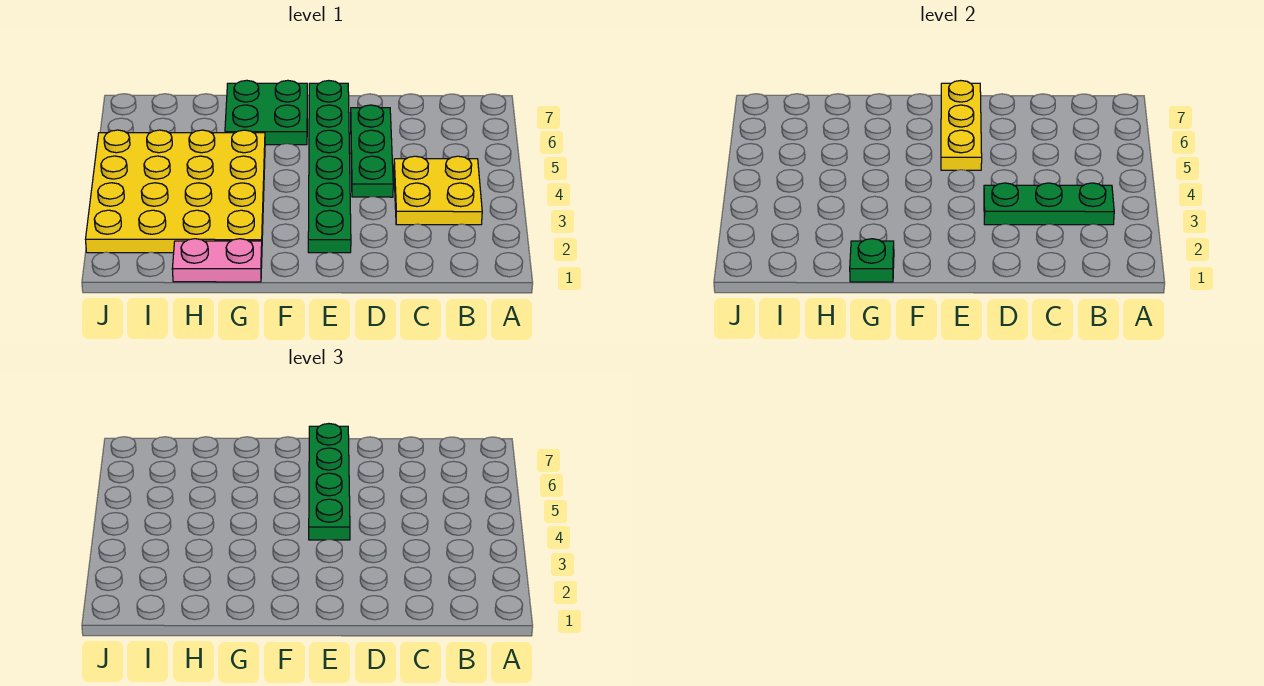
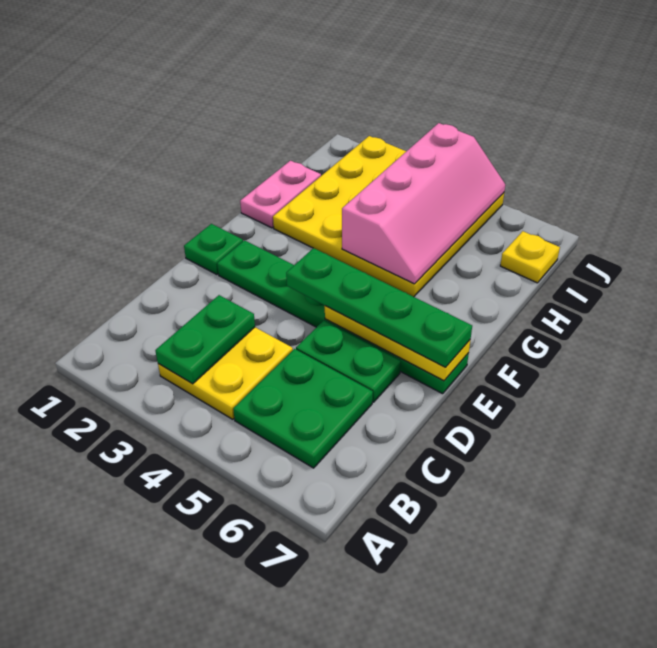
green plate B3:D3 level 2 -> green plate B3:C3 level 2
green plate D4:D6 level 1 -> green plate D5:D6 level 1
green plate F6:G7 level 1 -> green plate B5:C6 level 1
green plate G1 level 2 -> green plate E1 level 1
none -> pink slope G4:J5 level 2 top 4
none -> yellow plate I7 level 1

